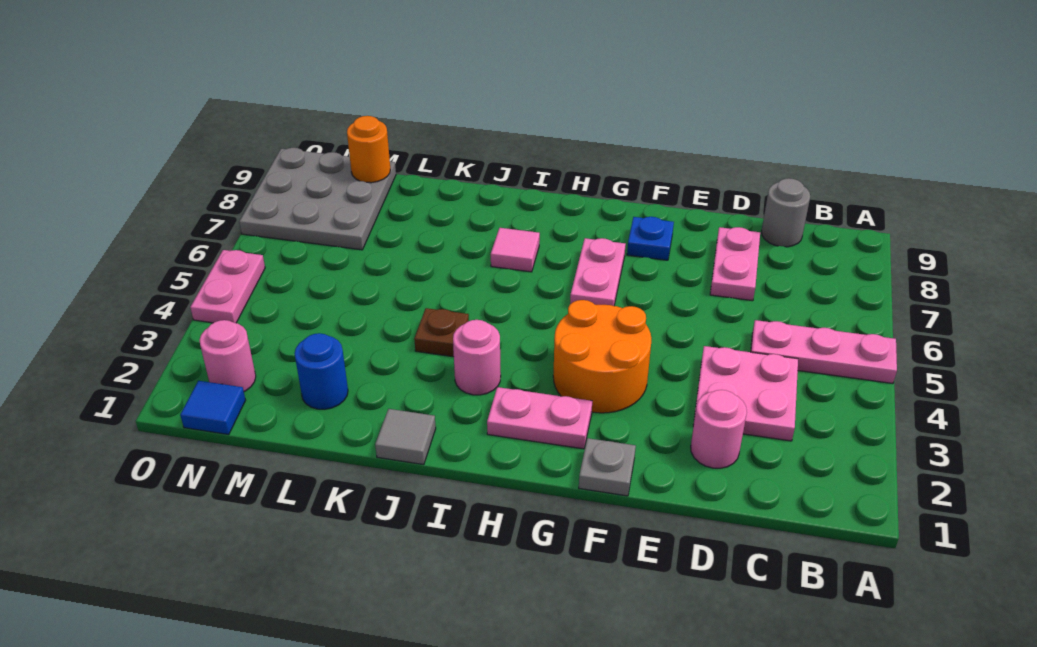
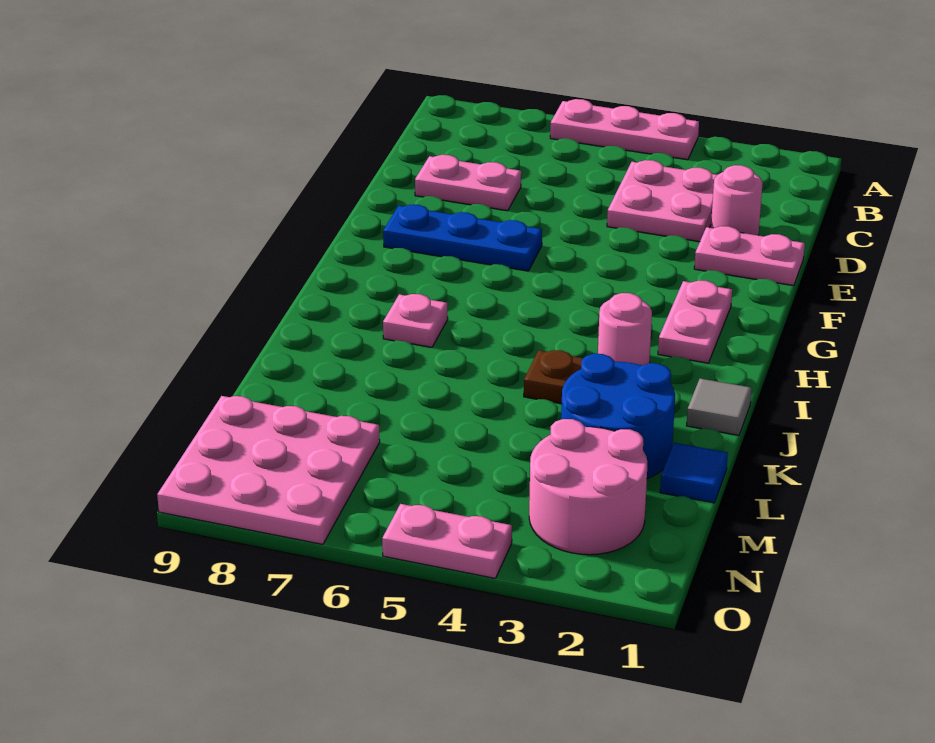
pink plate A5:C5 level 1 -> pink plate A4:A6 level 1
grey round brick C9 level 1 -> none
grey plate F1 level 1 -> none
orange round brick F3:G4 level 1 -> none
blue plate F8 level 1 -> blue plate F6:F8 level 1
pink plate G6:G7 level 1 -> pink plate E1:E2 level 1
pink tile I7 level 1 -> pink plate I7 level 1
blue round brick L2 level 1 -> blue round brick K2:L3 level 1
grey plate M7:O9 level 1 -> pink plate M7:O9 level 1
orange round brick M9 level 2 -> none
blue tile N1 level 1 -> blue tile L1 level 1
pink round brick N2 level 1 -> pink round brick M2:N3 level 1

